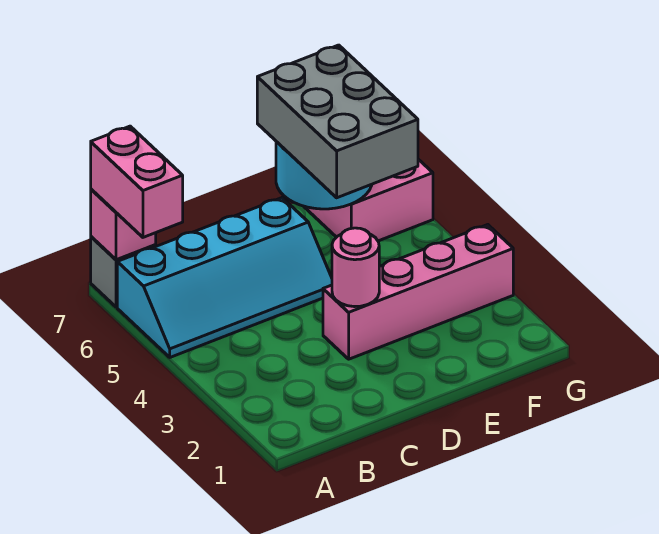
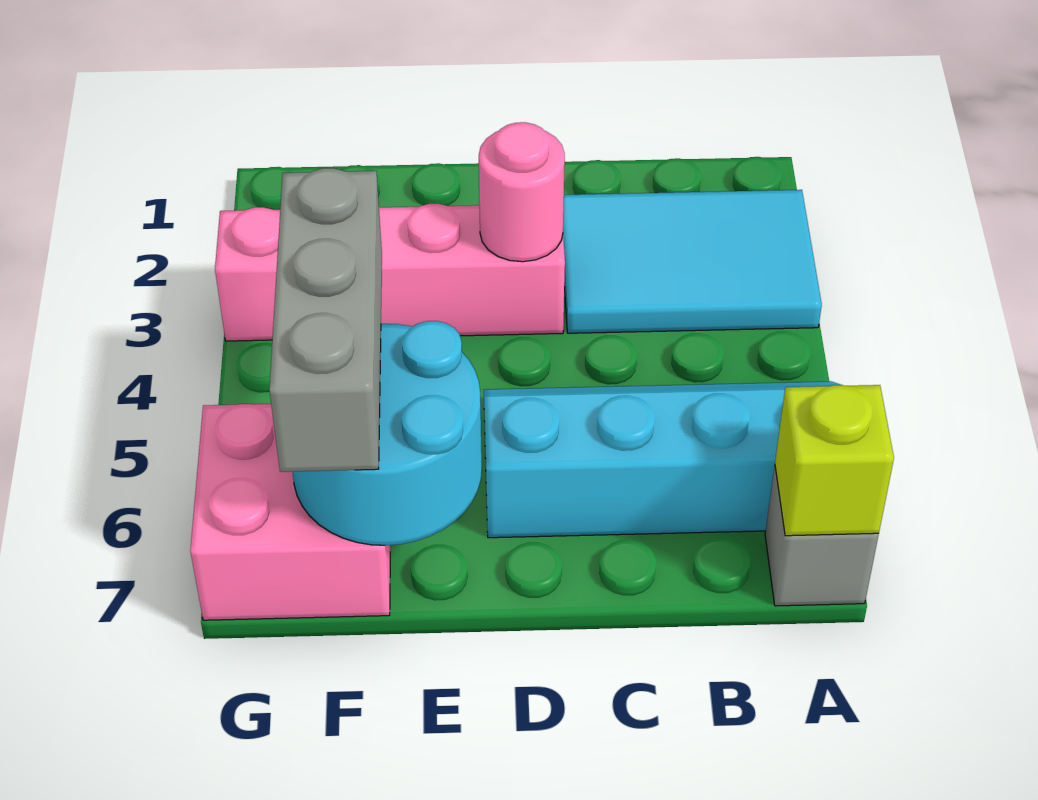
none -> cyan tile A2:C3 level 1
pink brick A6:A7 level 3 -> none
pink brick A7 level 2 -> lime brick A7 level 2
grey brick E5:F7 level 3 -> grey brick F5:F7 level 3

